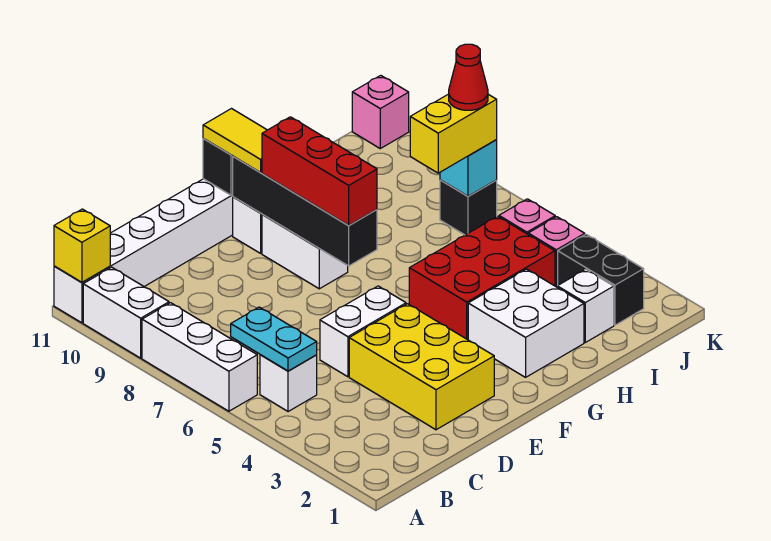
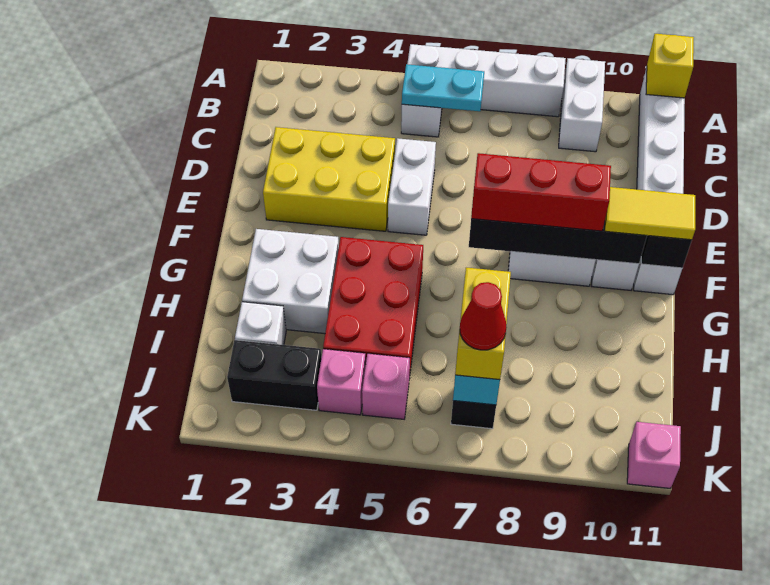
white brick A6:A8 level 1 -> white brick A5:A8 level 1
white brick A9:A10 level 1 -> white brick A9:B9 level 1

